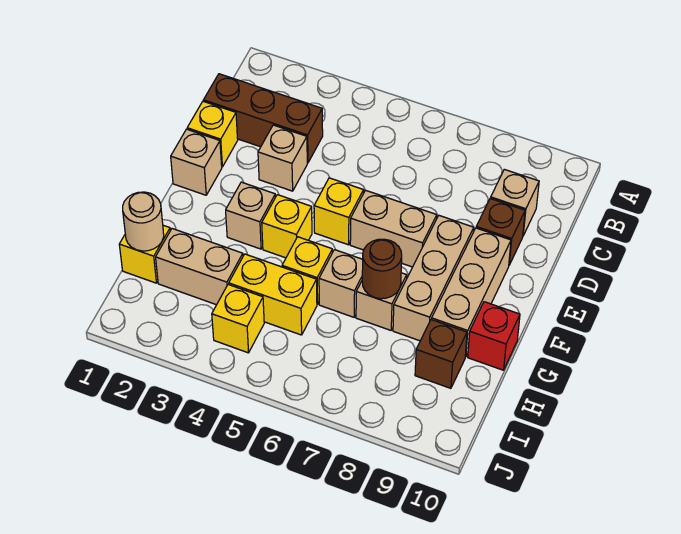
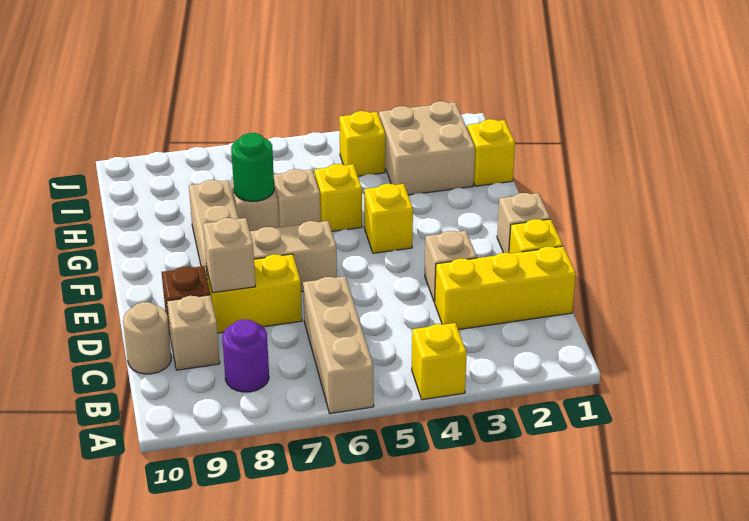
none -> purple round brick B8 level 1
brown brick C1:C3 level 1 -> yellow brick C1:C3 level 1
yellow brick E5 level 1 -> yellow brick A4 level 1
tan brick E9:G9 level 1 -> tan brick A6:C6 level 1
tan brick F3 level 1 -> tan brick D8 level 2
brown round brick G7 level 2 -> green round brick G7 level 2
red brick G10 level 1 -> none
tan round brick H1 level 2 -> tan round brick C10 level 1
tan brick H2:H3 level 1 -> tan brick H2:I3 level 1
yellow brick H4:H5 level 1 -> yellow brick D7:D8 level 1
brown brick H9 level 1 -> none

